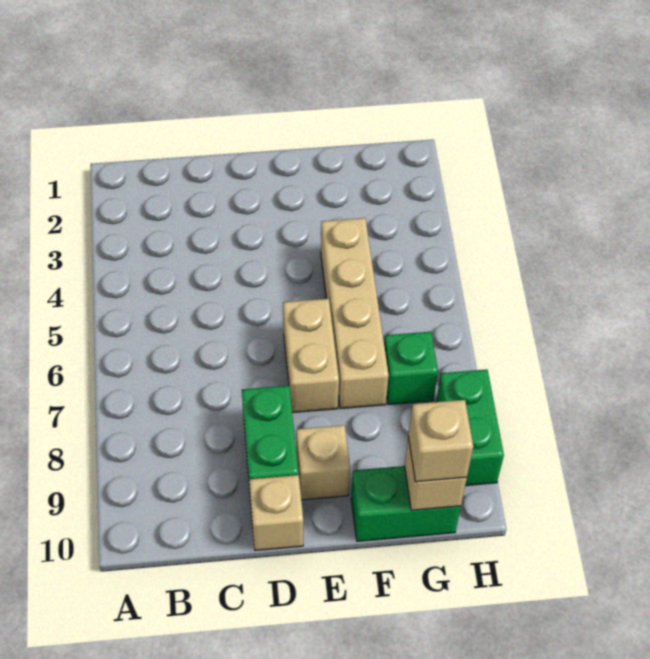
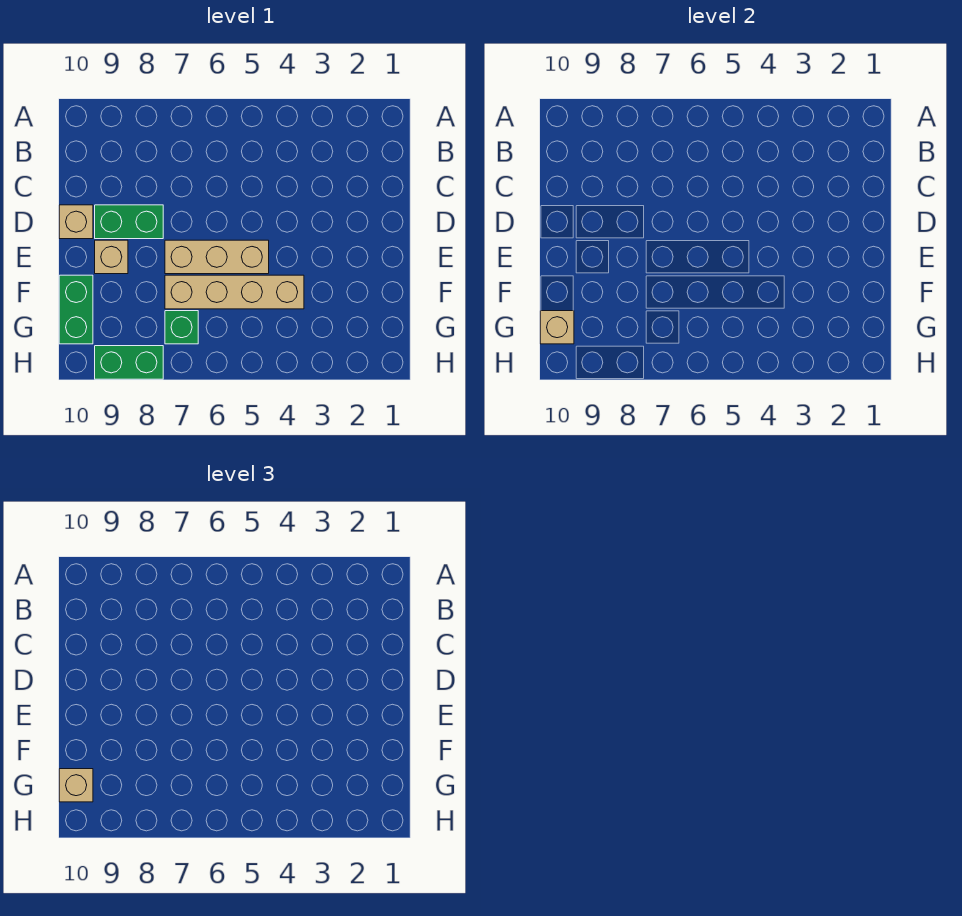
tan brick E6:E7 level 1 -> tan brick E5:E7 level 1

